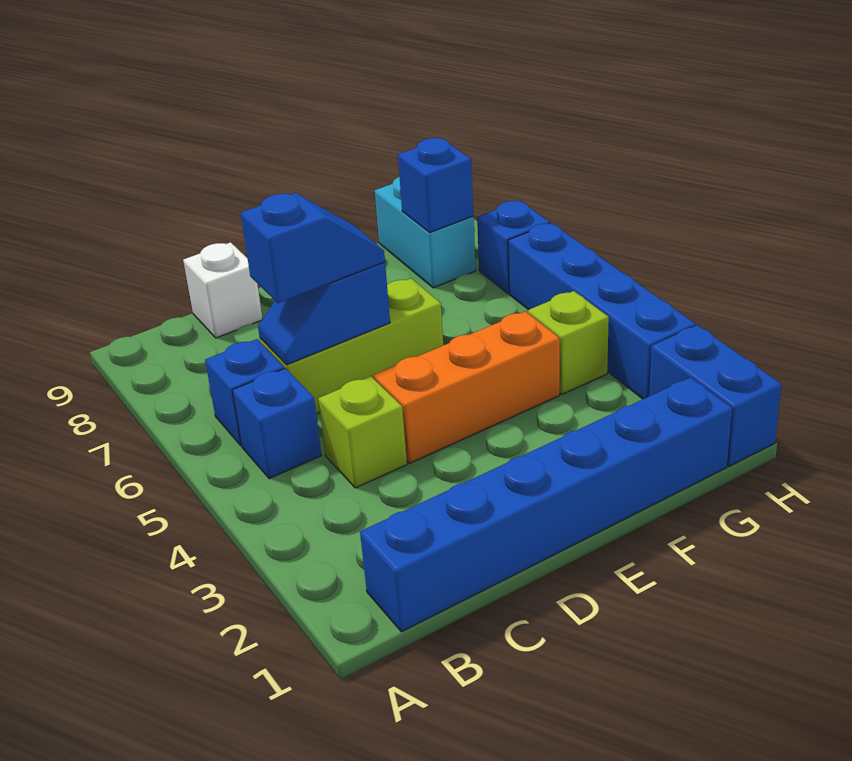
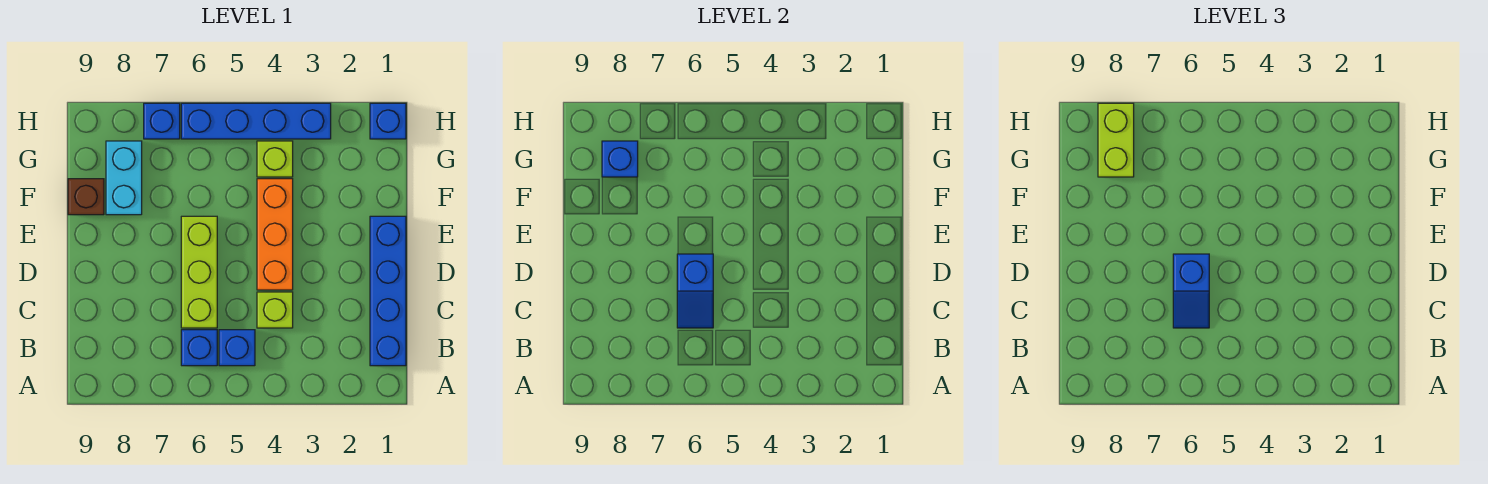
blue brick B1:G1 level 1 -> blue brick B1:E1 level 1
blue slope C6:D6 level 3 top C -> blue slope C6:D6 level 3 top D
white brick C9 level 1 -> none
none -> brown brick F9 level 1
cyan brick G8:G9 level 1 -> cyan brick F8:G8 level 1
none -> lime brick G8:H8 level 3
blue brick H1:H2 level 1 -> blue brick H1 level 1

